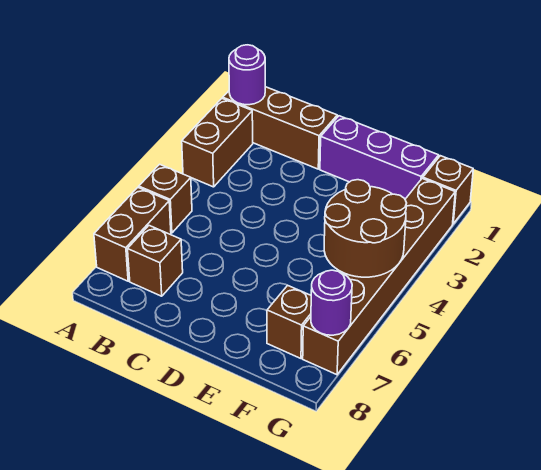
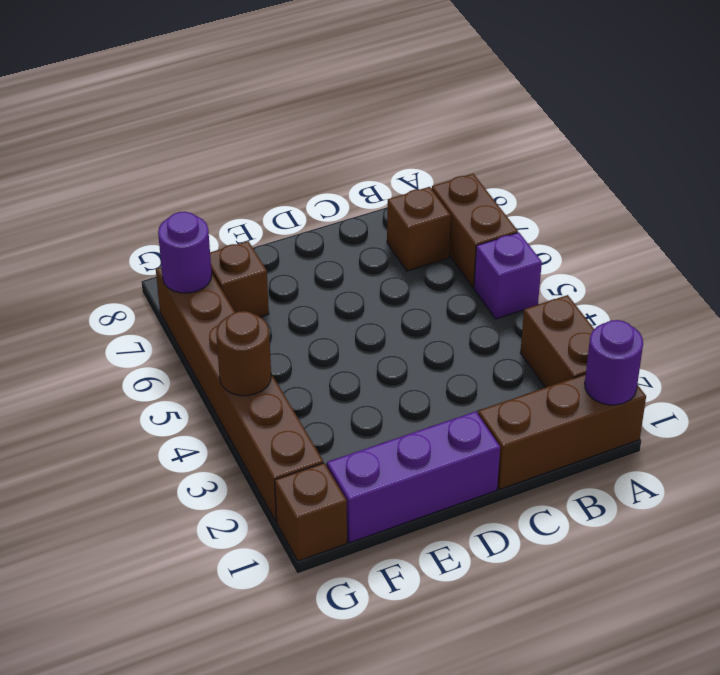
brown brick A5 level 1 -> purple brick A5 level 1
brown round brick F4:G5 level 2 -> brown round brick G4 level 2

